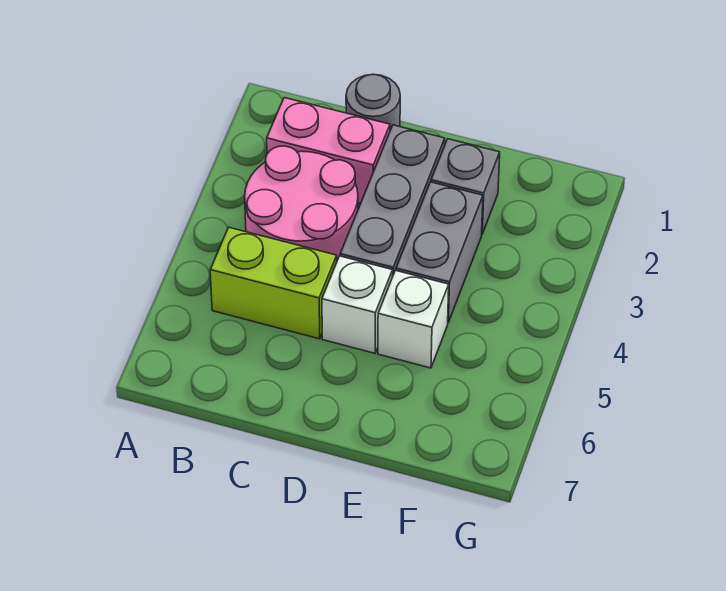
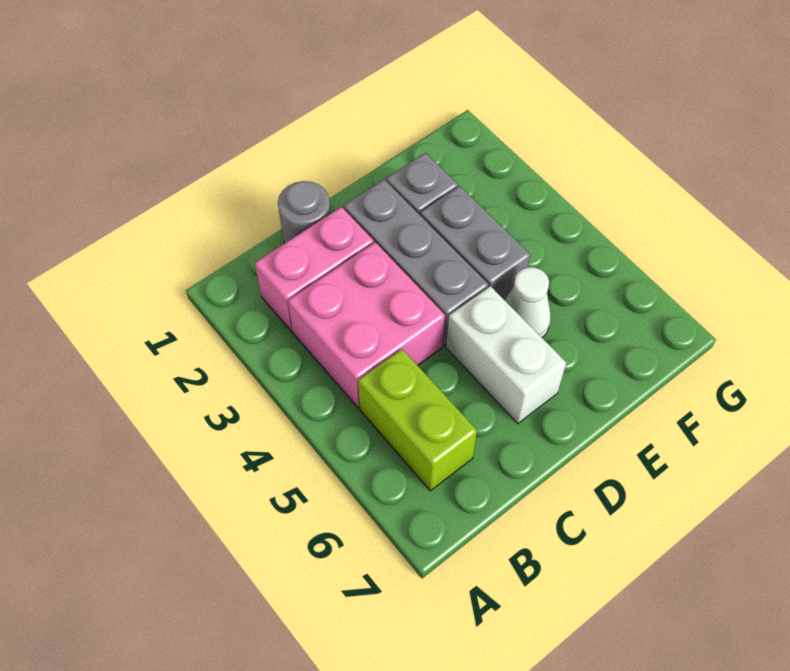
pink round brick B3:C4 level 1 -> pink brick B3:C4 level 1
lime brick B5:C5 level 1 -> lime brick B5:B6 level 1
white brick D5 level 1 -> white brick D5:D6 level 1
white brick E5 level 1 -> white cone E5 level 1

